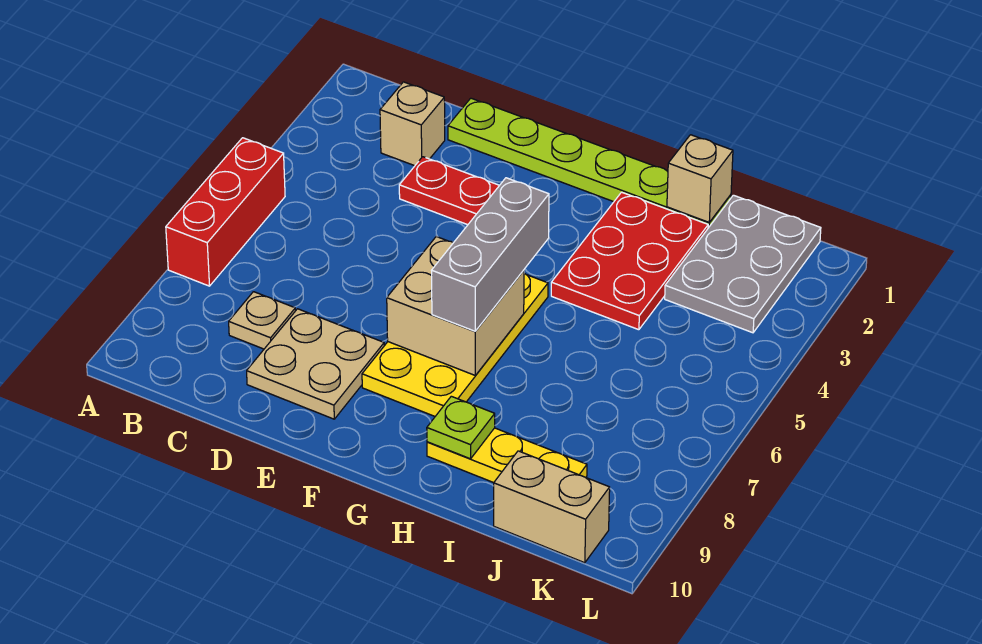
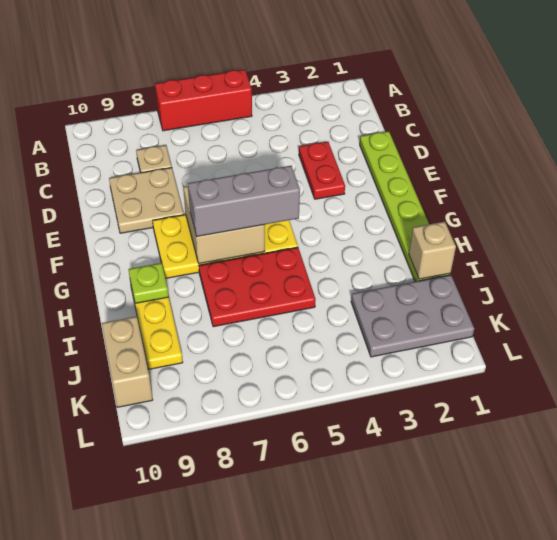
tan brick C2 level 1 -> none
red plate H2:I4 level 1 -> red plate H5:I7 level 1

